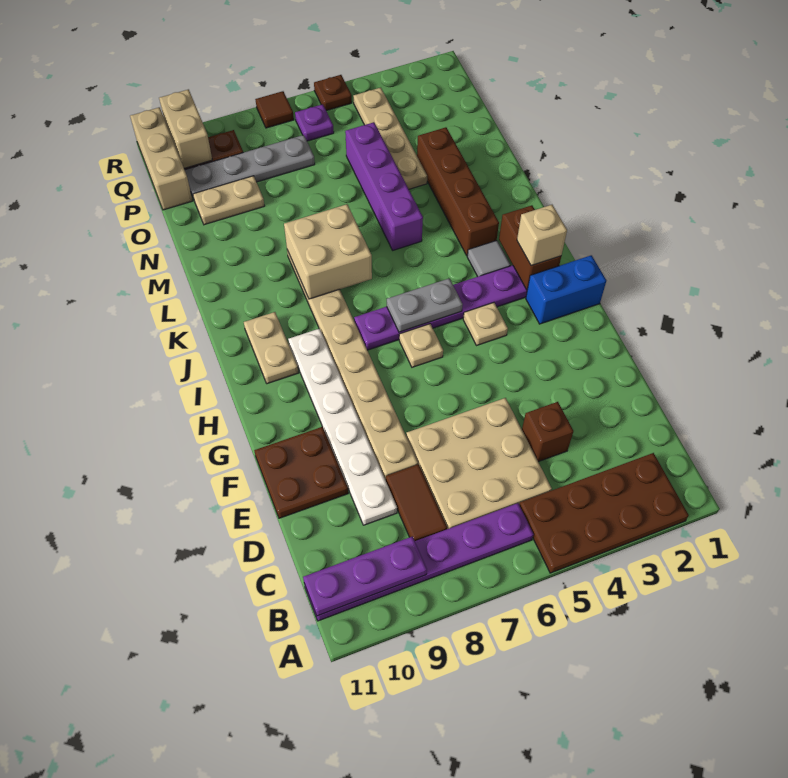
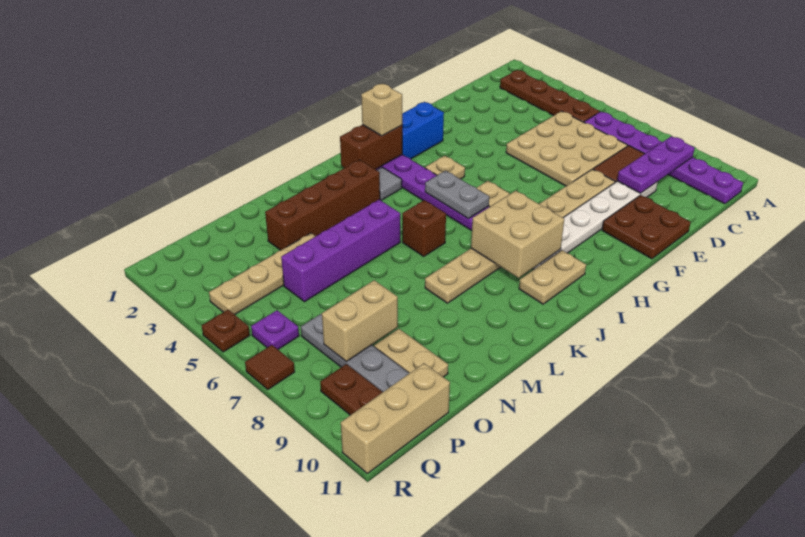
brown plate A2:B5 level 1 -> brown plate B2:B5 level 1
purple plate B9:B11 level 2 -> purple plate B9:D9 level 2
brown brick D4 level 1 -> brown brick K6 level 1
blue brick H1:H2 level 1 -> blue brick G2:H2 level 1
tan brick K7:L8 level 2 -> tan brick I8:J9 level 2
tan brick Q10:R10 level 2 -> tan brick O8:P8 level 2

